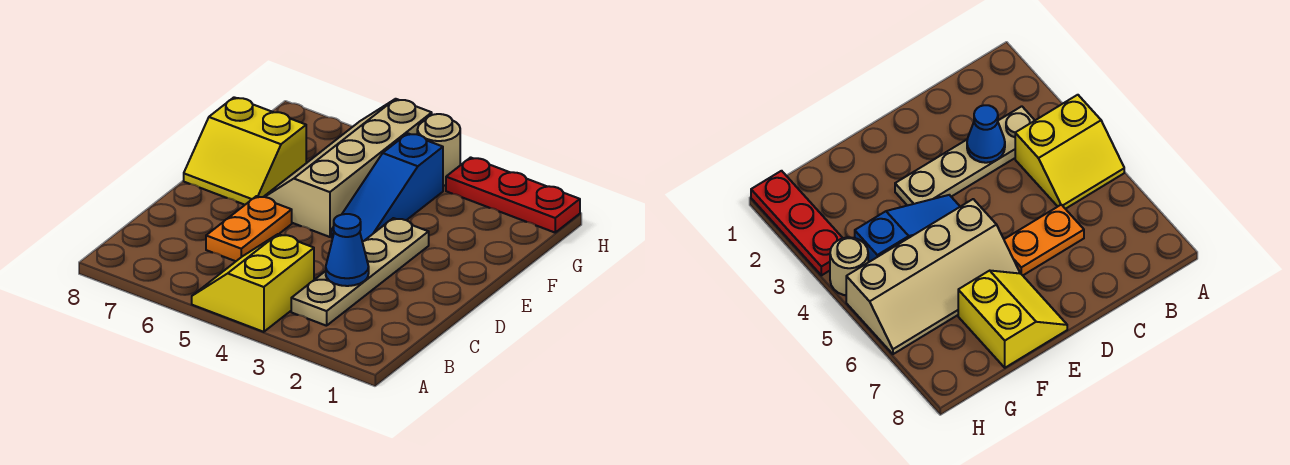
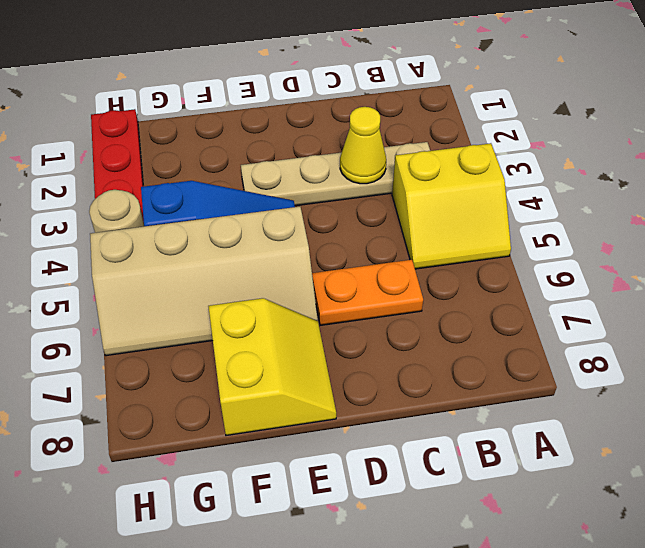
blue cone C3 level 2 -> yellow cone C3 level 2

